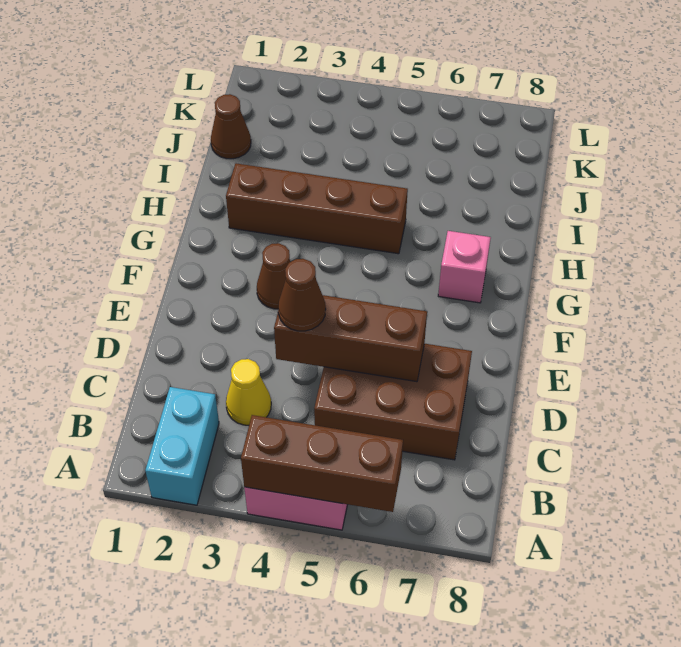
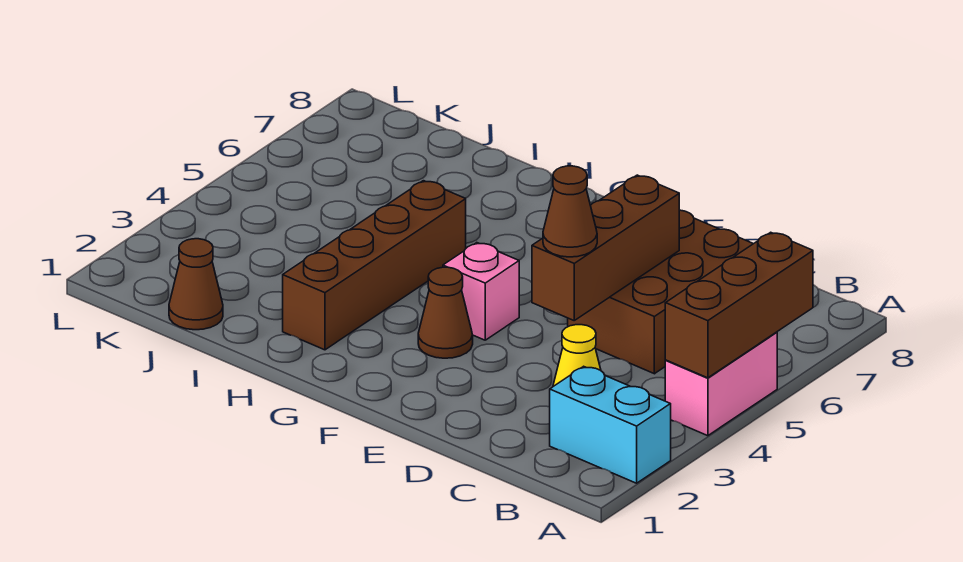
pink brick G7 level 1 -> pink brick F4 level 1

